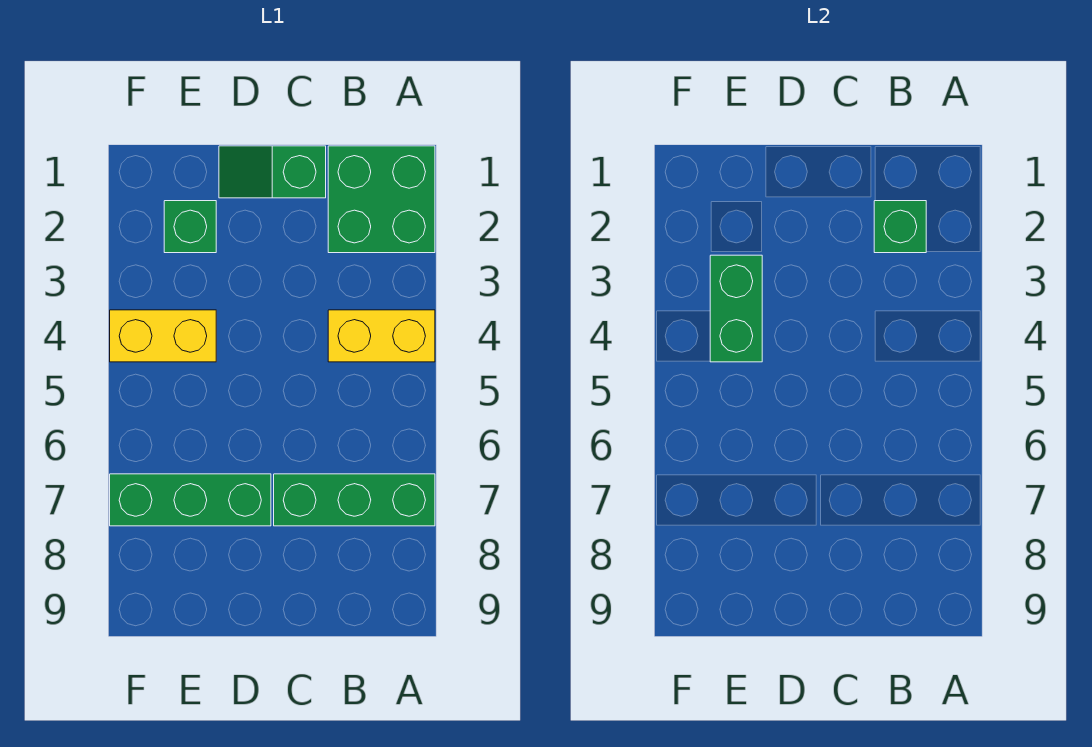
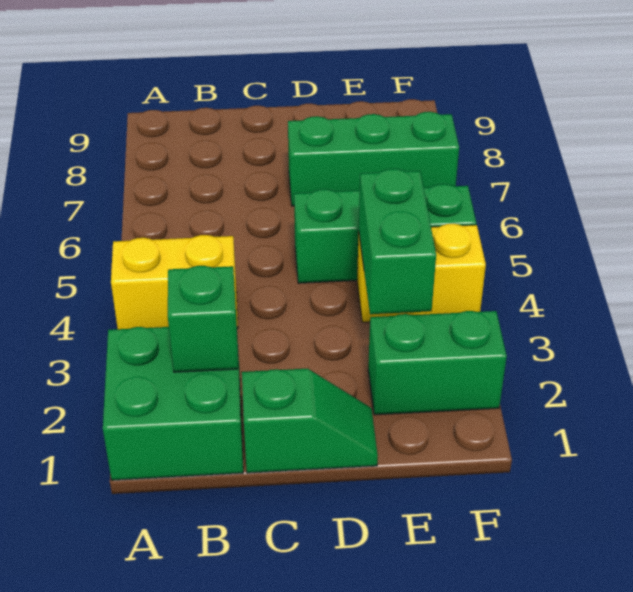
green brick A7:C7 level 1 -> green brick D5:F5 level 1
green brick E2 level 1 -> green brick E2:F2 level 1

